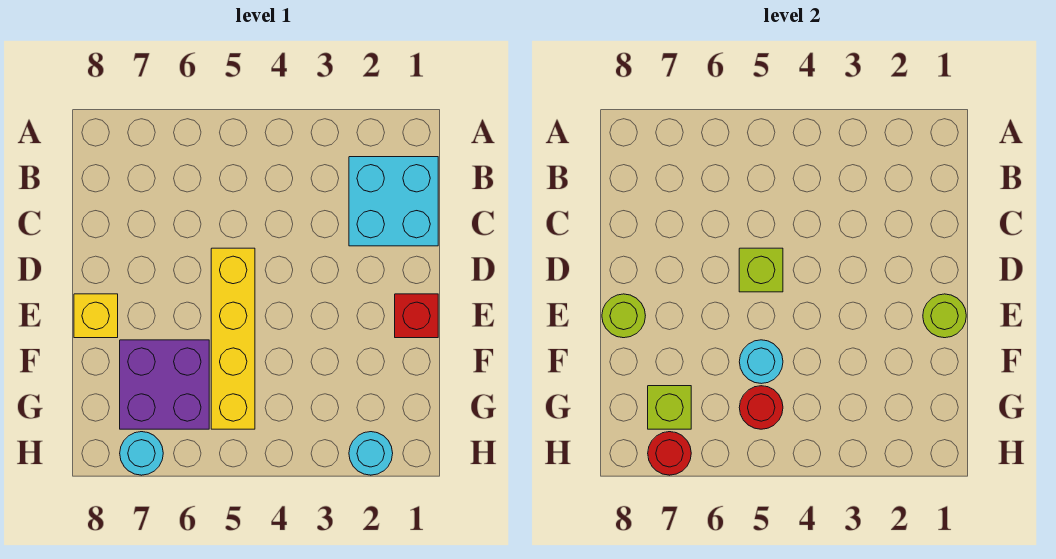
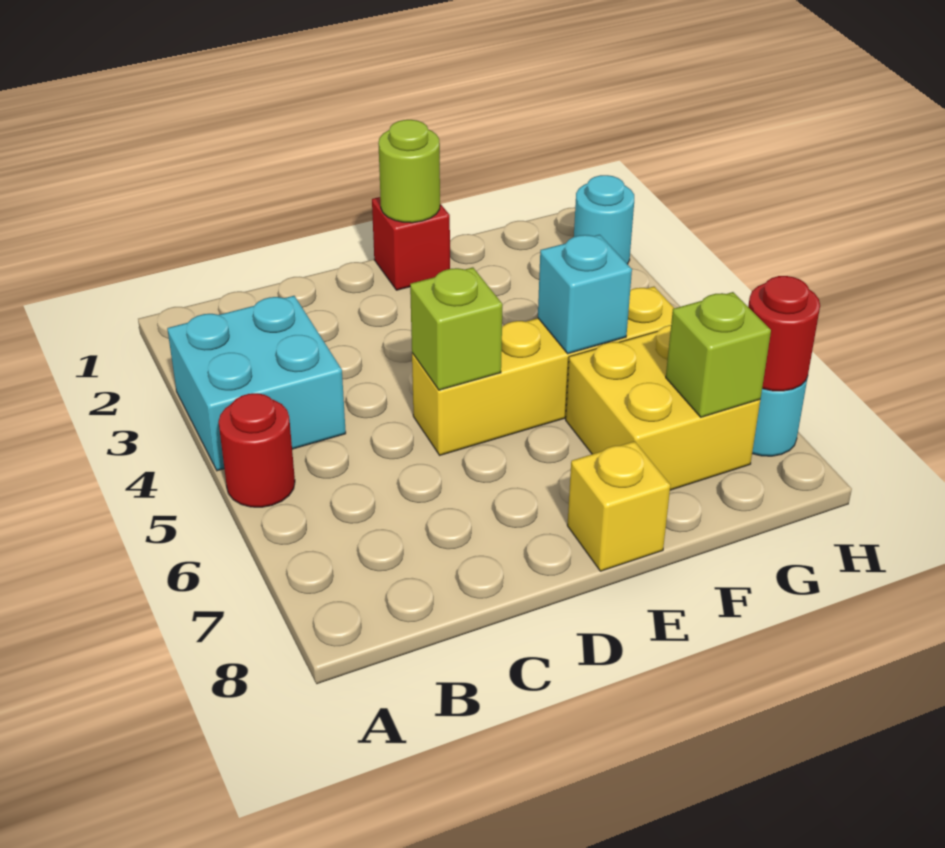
cyan brick B1:C2 level 1 -> cyan brick A3:B4 level 1
lime round brick E8 level 2 -> none
cyan round brick F5 level 2 -> cyan brick F5 level 2
purple brick F6:G7 level 1 -> yellow brick F6:G7 level 1
red round brick G5 level 2 -> red round brick A5 level 1

